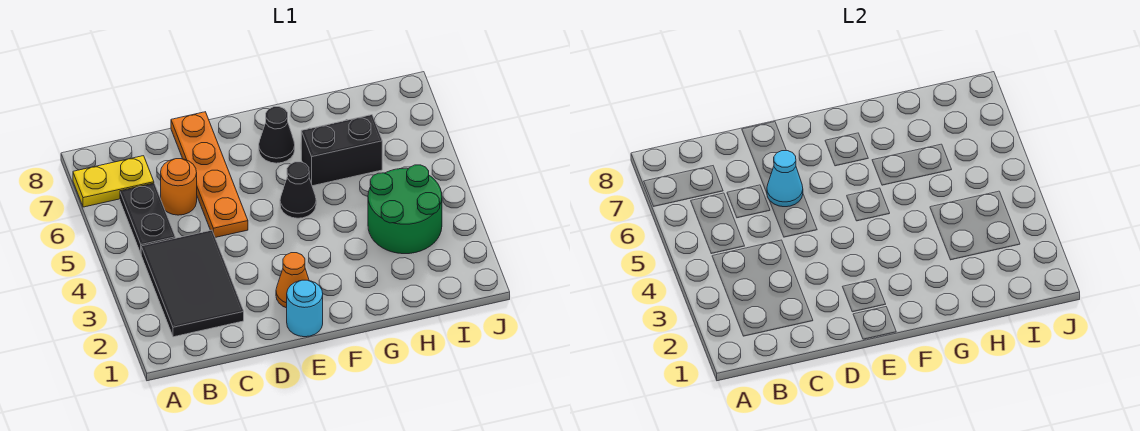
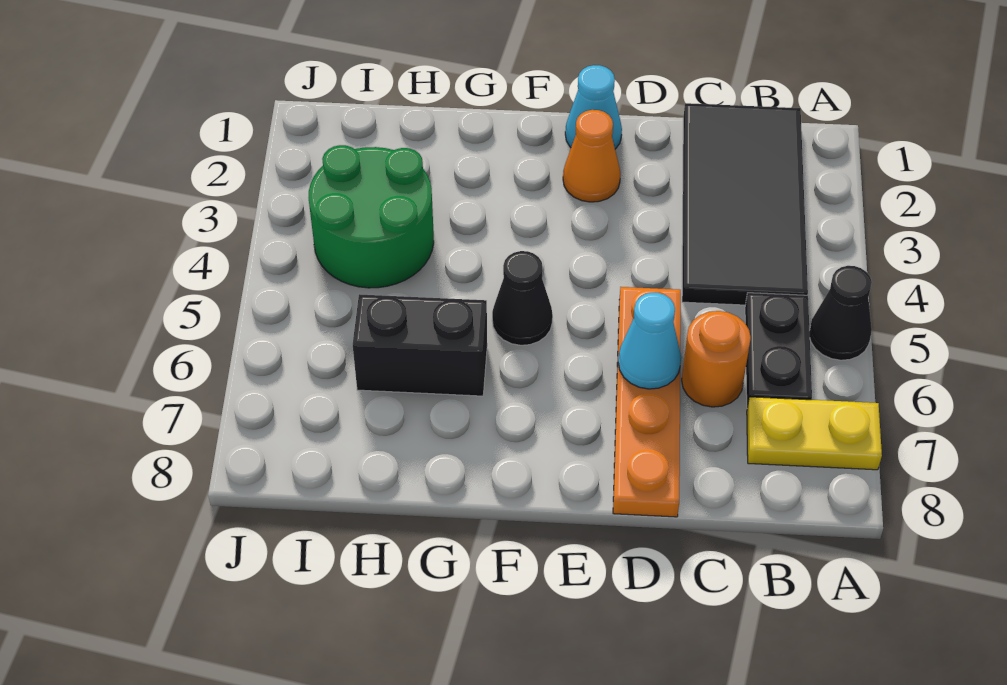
black tile B2:C4 level 1 -> black tile B1:C4 level 1
cyan round brick E1 level 1 -> cyan cone E1 level 1
black cone F7 level 1 -> black cone A5 level 1

